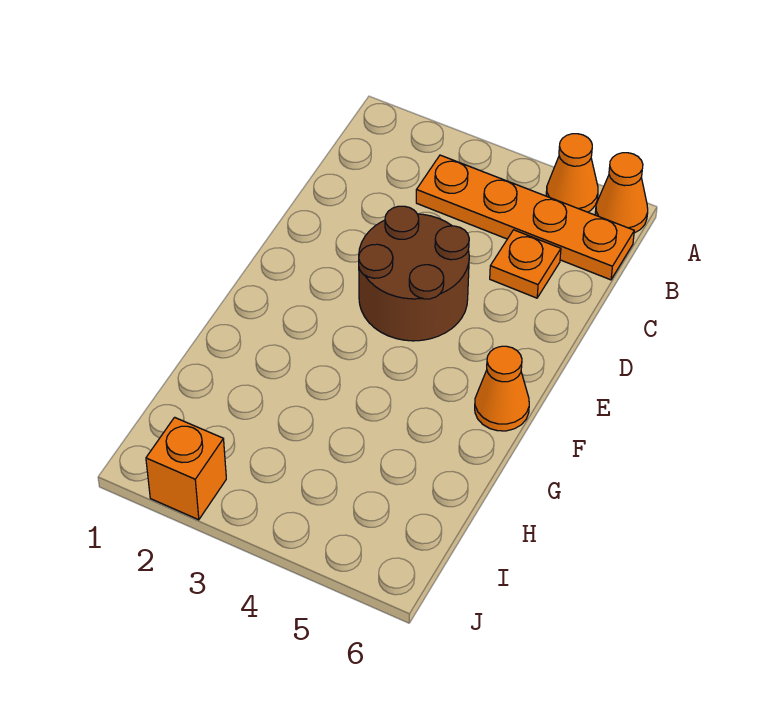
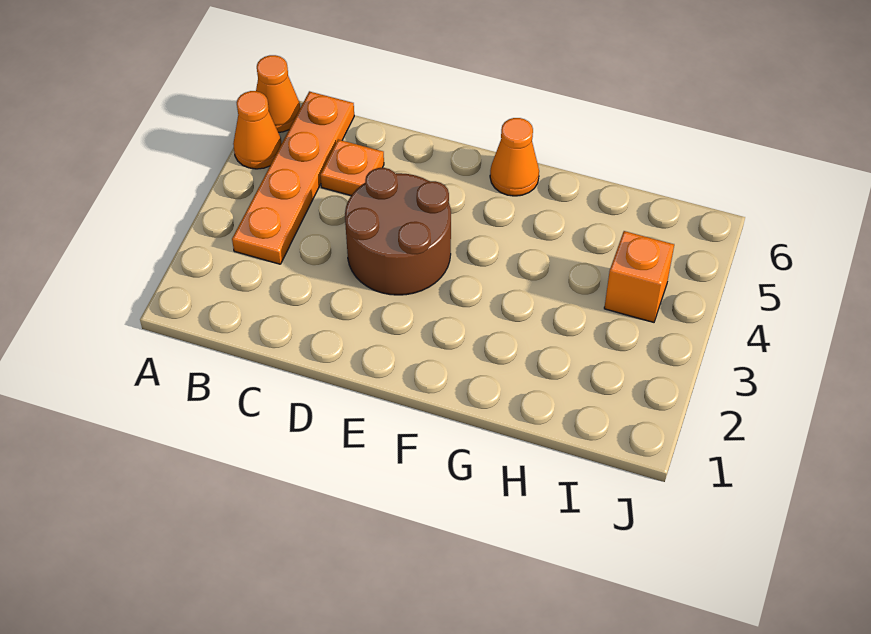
orange brick J2 level 1 -> orange brick I4 level 1

